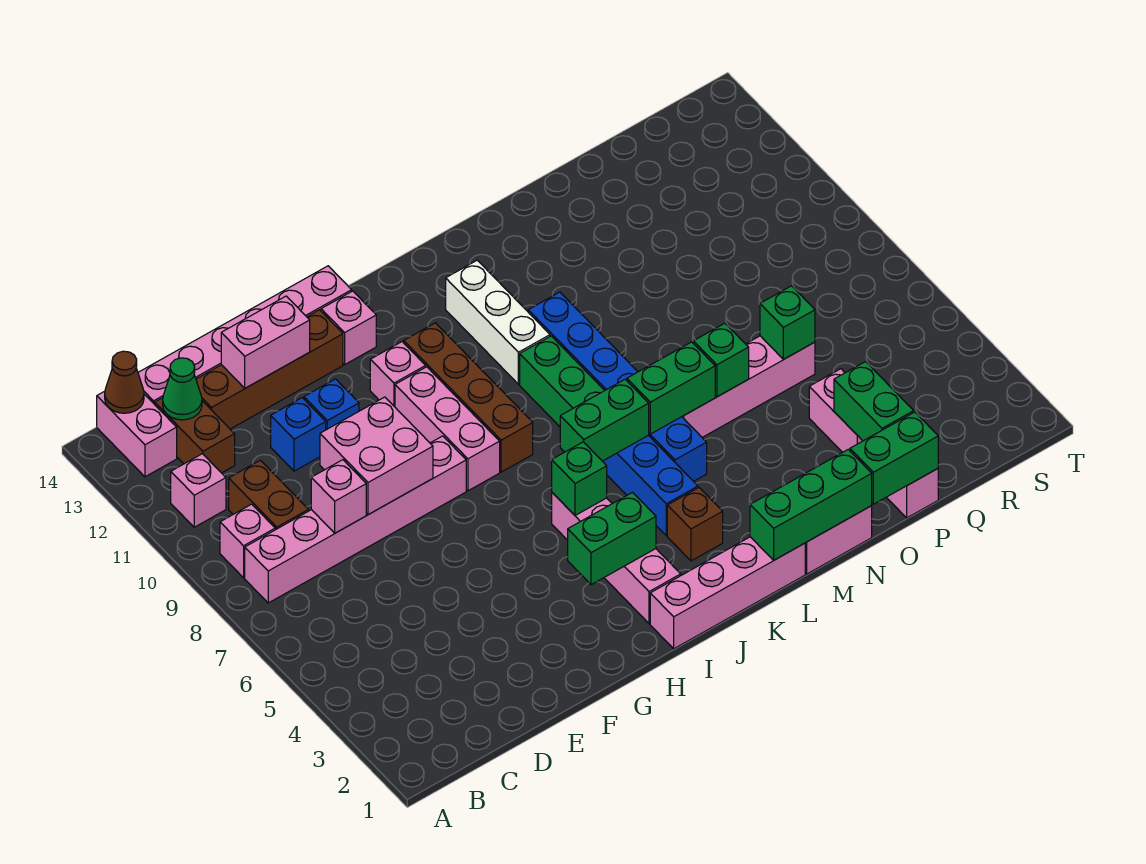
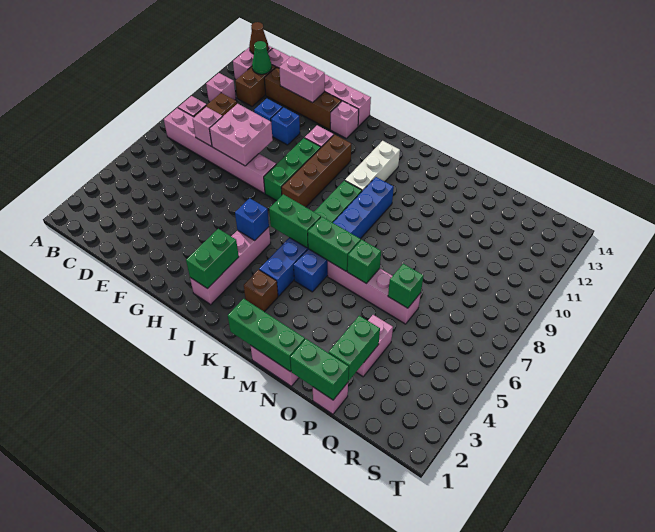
green brick H3:I3 level 2 -> green brick I2:I3 level 2
pink brick H8:H10 level 1 -> green brick H8:H10 level 1
pink brick I1:L1 level 1 -> none
green brick I5 level 2 -> blue brick I5 level 2

